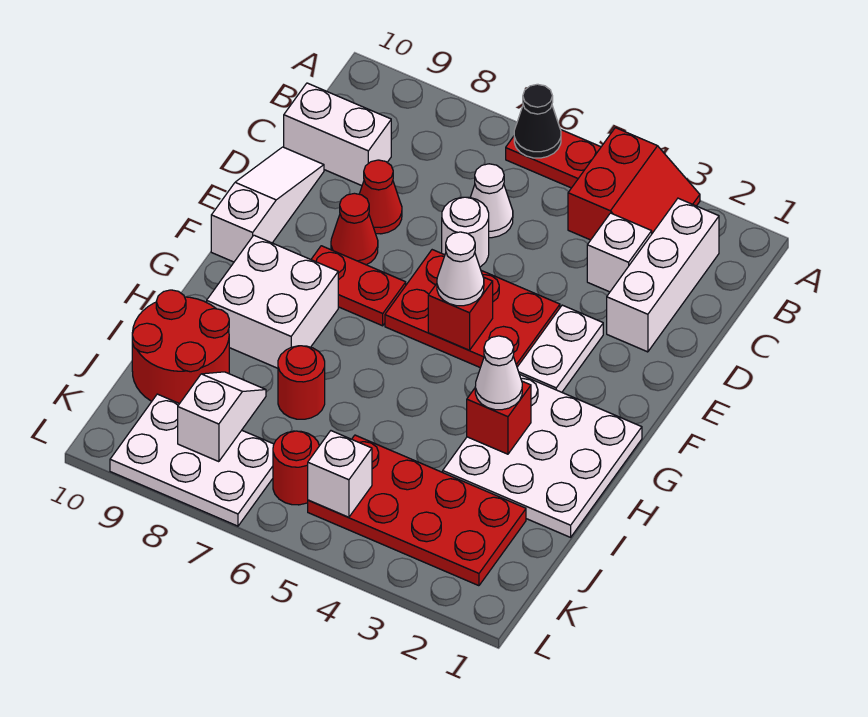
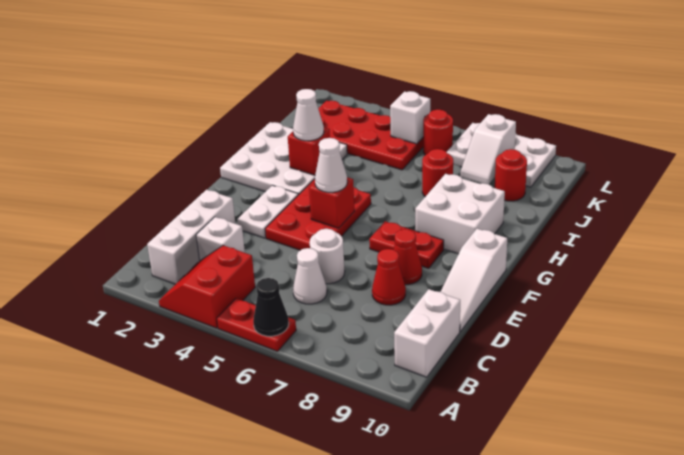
white brick C9:C10 level 1 -> white brick B10:C10 level 1
red plate E4:F6 level 1 -> red plate E4:G5 level 1
red round brick I9:J10 level 1 -> red round brick J9 level 1

